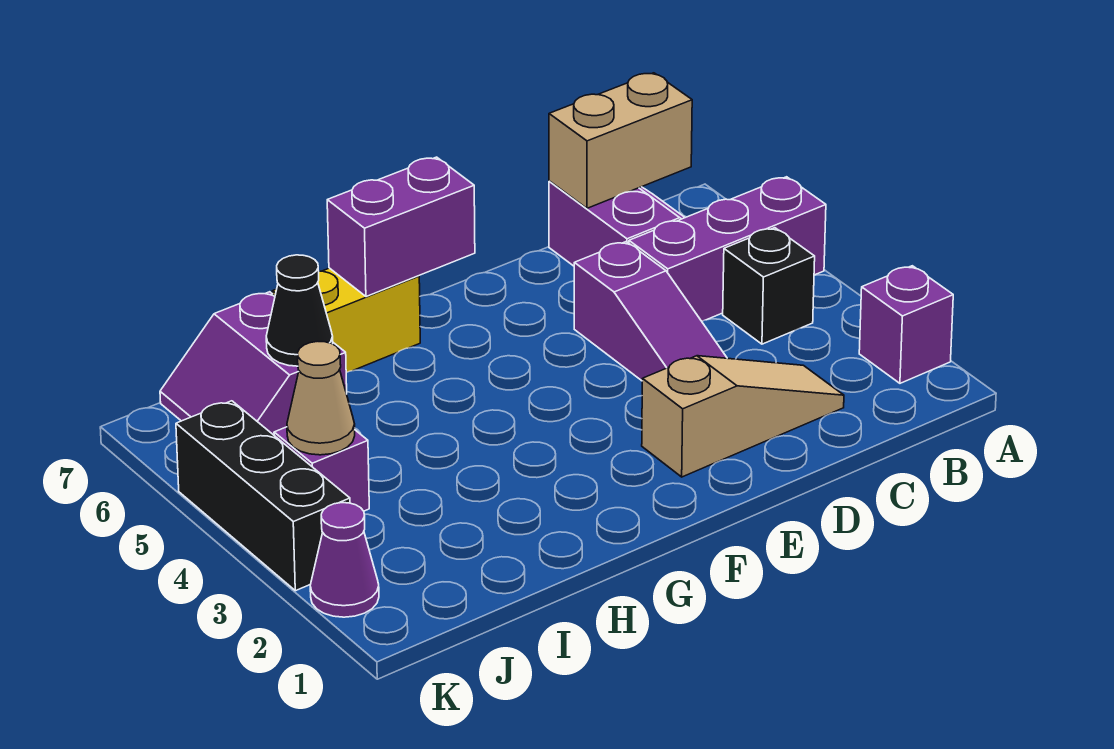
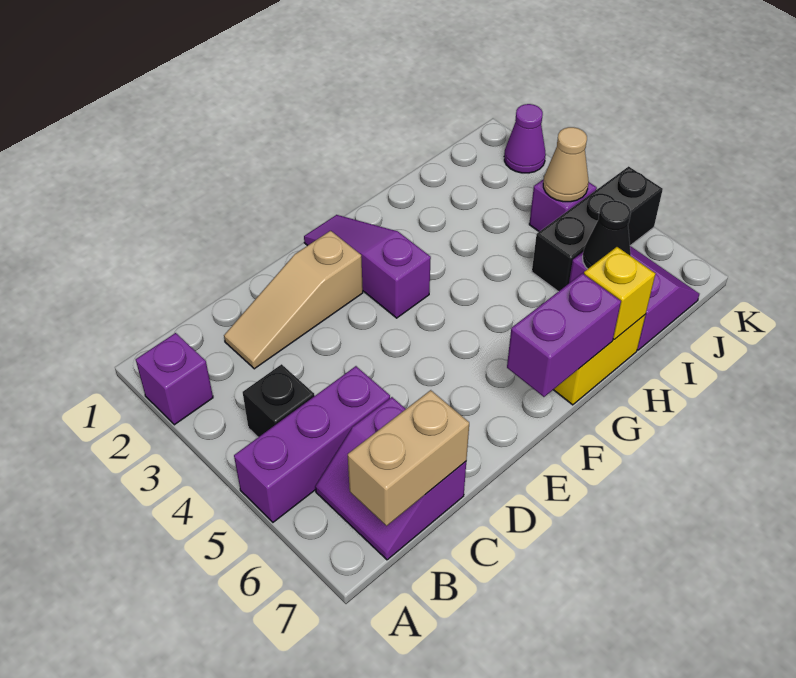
purple slope D3:D5 level 1 top 5 -> purple slope F1:F3 level 1 top 3
none -> yellow brick H7 level 2
black brick K3:K5 level 1 -> black brick I5:K5 level 1

